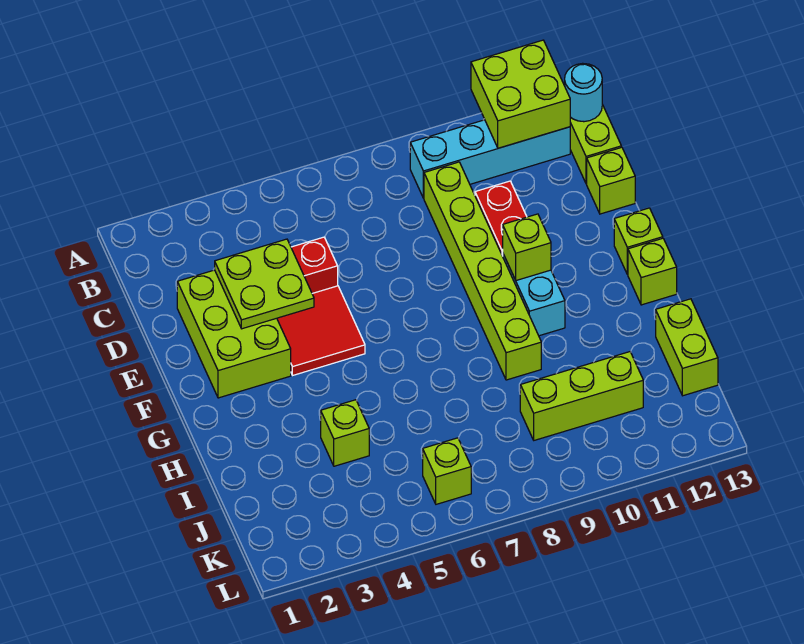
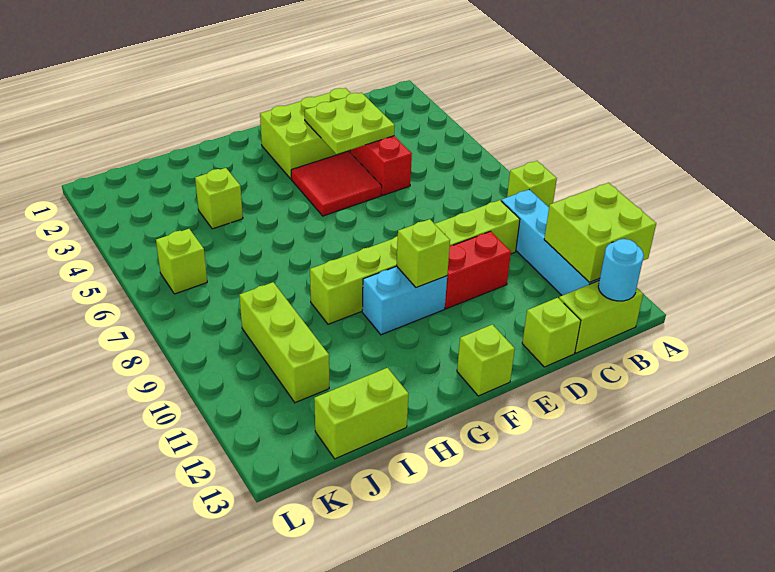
lime brick G13 level 1 -> lime brick A8 level 1

